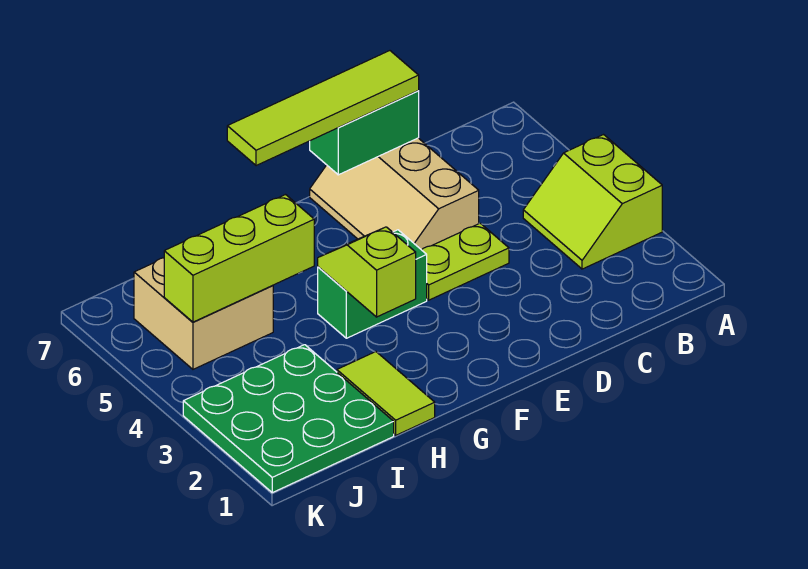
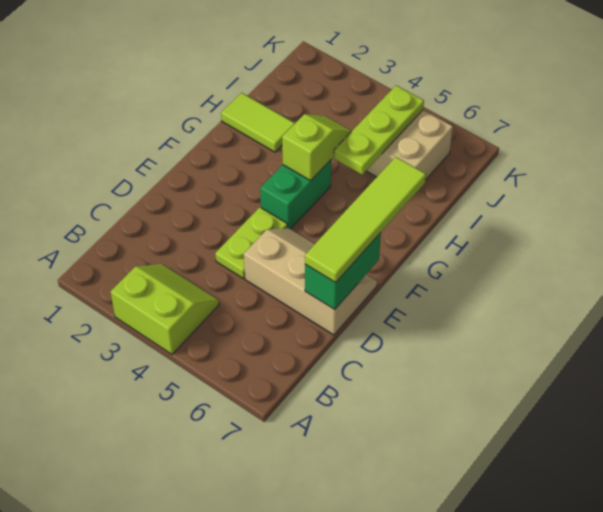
lime slope G3:G4 level 2 top 3 -> lime slope G4:H4 level 2 top G
lime brick H5:J5 level 2 -> lime plate H5:J5 level 2
green plate I1:K3 level 1 -> none

